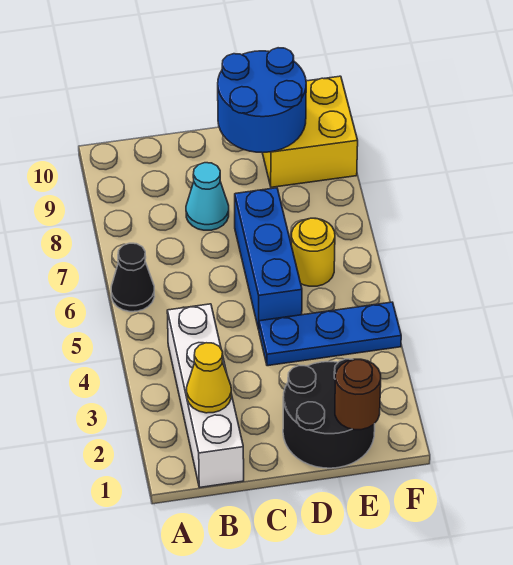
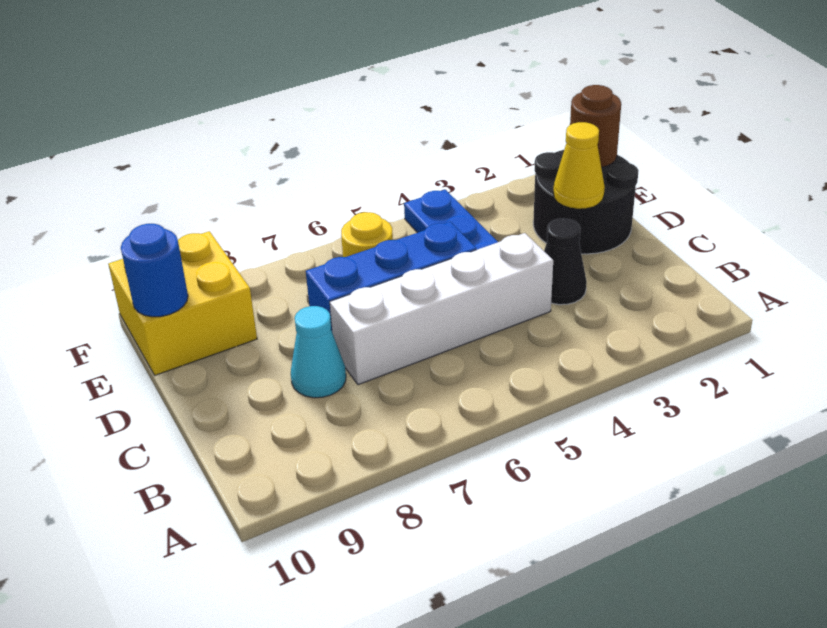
black cone A6 level 1 -> black cone C3 level 1
white brick B1:B4 level 1 -> white brick C4:C7 level 1
yellow cone B2 level 2 -> yellow cone D2 level 2
blue round brick D9:E10 level 2 -> blue round brick E10 level 2

